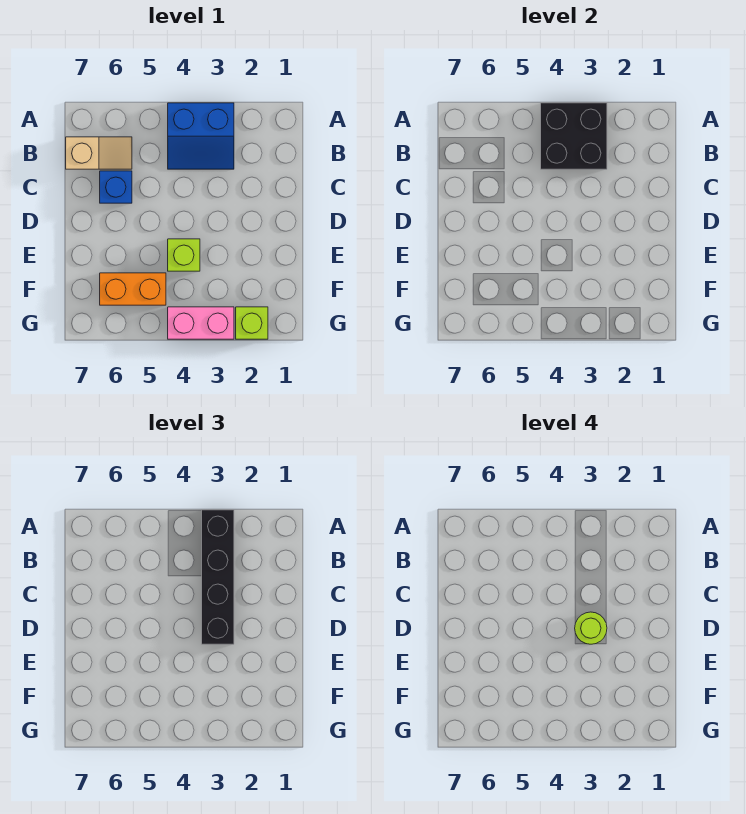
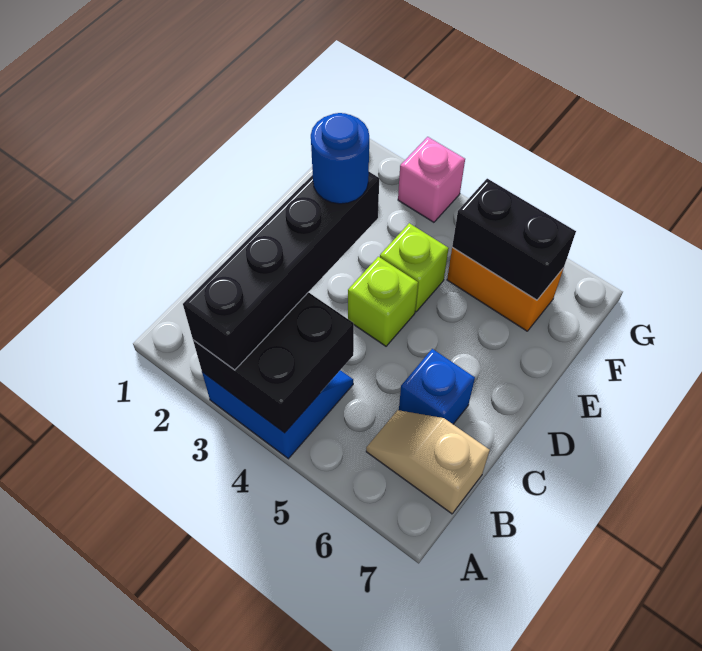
lime round brick D3 level 4 -> blue round brick D3 level 4
none -> black brick F5:F6 level 2
lime brick G2 level 1 -> lime brick D4 level 1
pink brick G3:G4 level 1 -> pink brick G3 level 1

